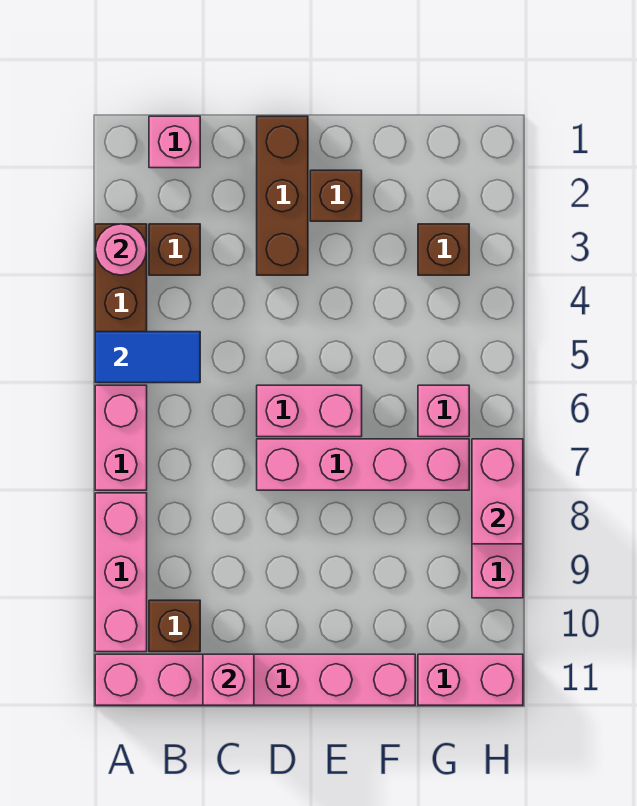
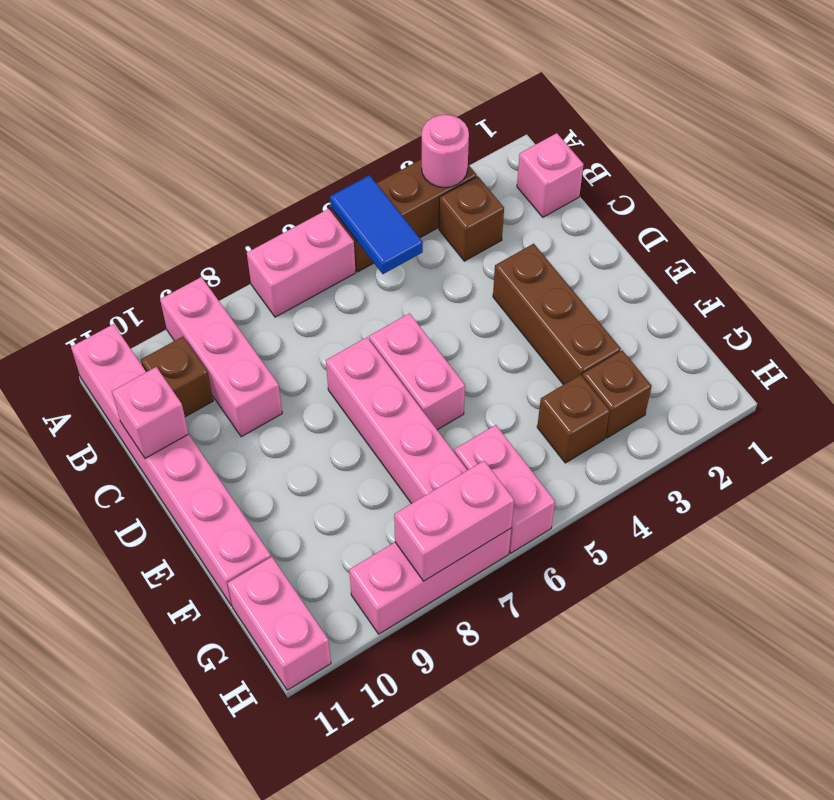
pink brick A8:A10 level 1 -> pink brick A9:C9 level 1
brown brick D1:D3 level 1 -> brown brick D3:F3 level 1
brown brick E2 level 1 -> brown brick G4 level 1
pink brick G6 level 1 -> pink brick G6:H6 level 1

